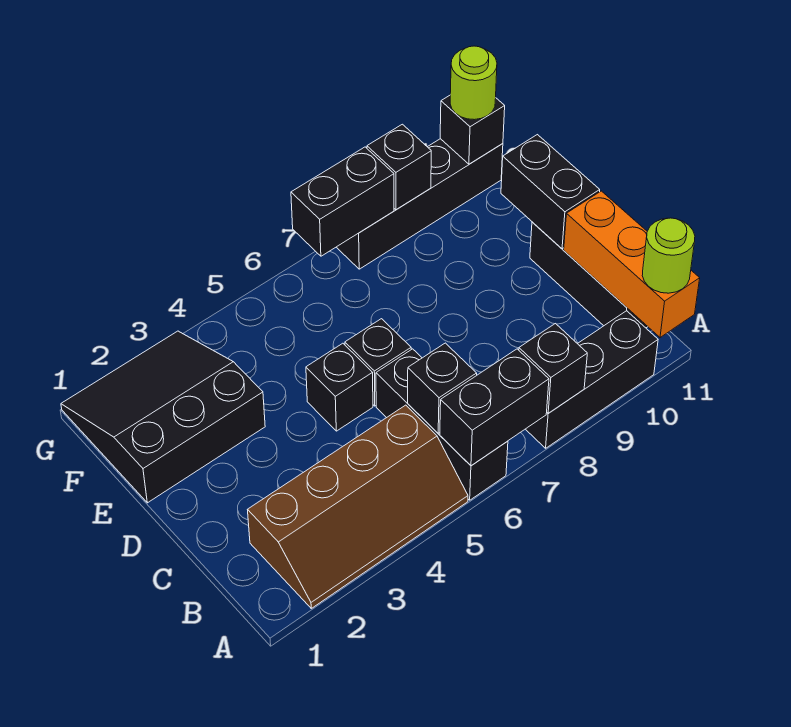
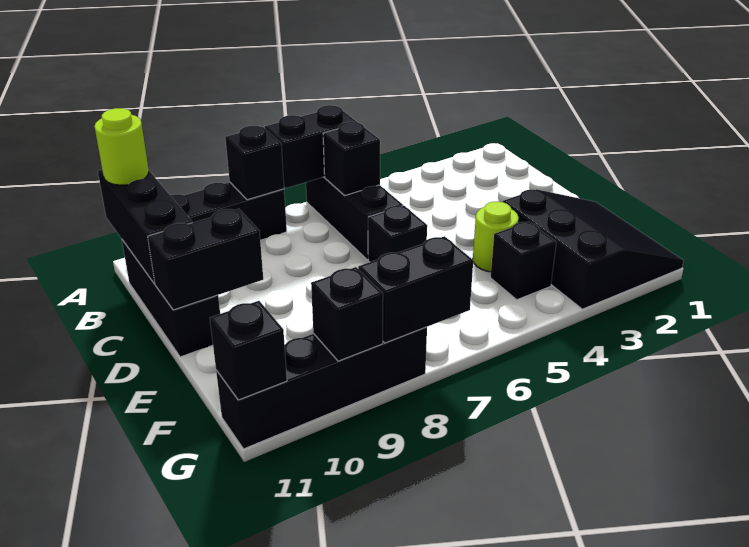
brown slope A2:B5 level 1 top B -> none
orange brick A11:C11 level 2 -> black brick A11:C11 level 2
black brick D5 level 1 -> black brick F4 level 1
black brick D11:E11 level 2 -> black brick D10:D11 level 2
black slope E1:G3 level 1 top E -> black slope E1:G3 level 1 top 3
lime round brick G11 level 3 -> lime round brick E4 level 1

